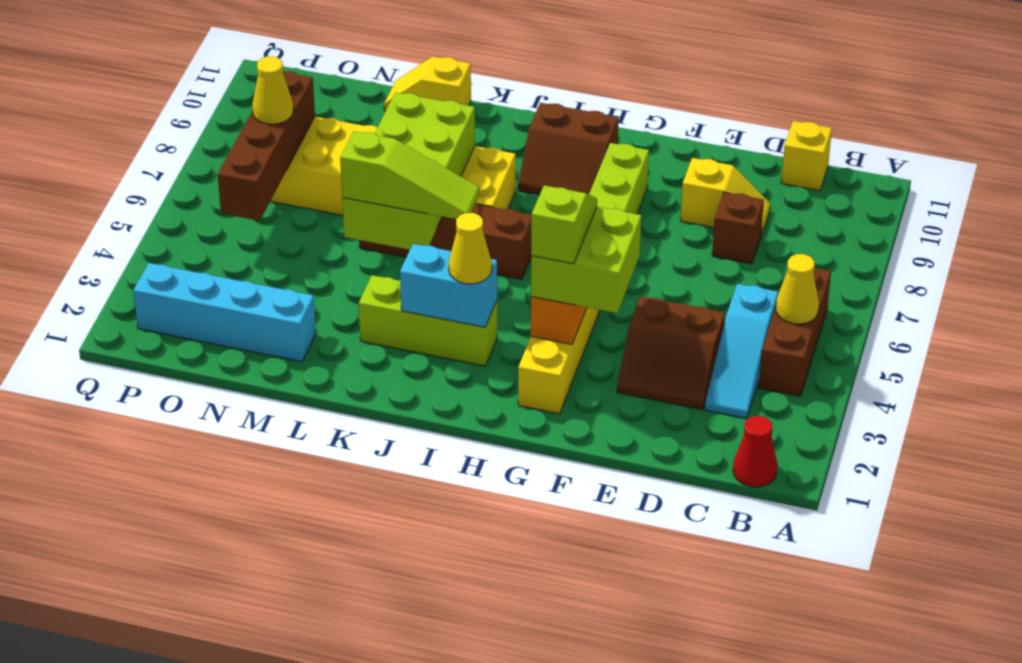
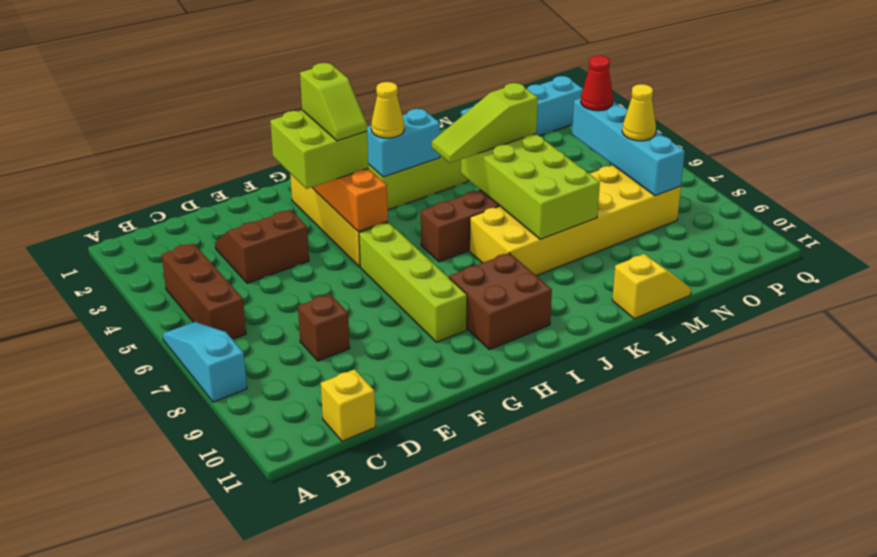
red cone B1 level 1 -> red cone O5 level 3
yellow cone B5 level 2 -> none
cyan slope C3:C5 level 1 top 5 -> cyan slope A6:A8 level 1 top 8
yellow slope D9:E9 level 1 top E -> none
brown slope H9:I10 level 1 top 10 -> brown brick H9:I10 level 1
brown brick O5:O8 level 2 -> cyan brick O5:O8 level 2

